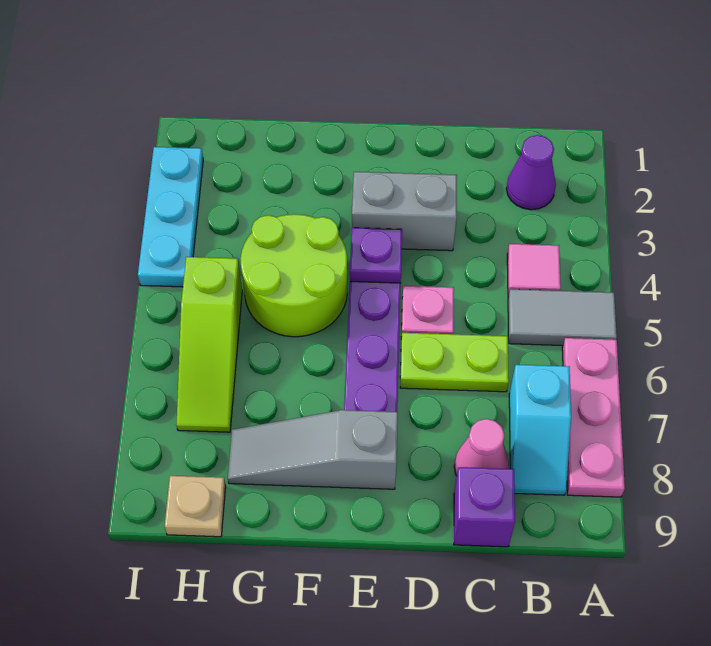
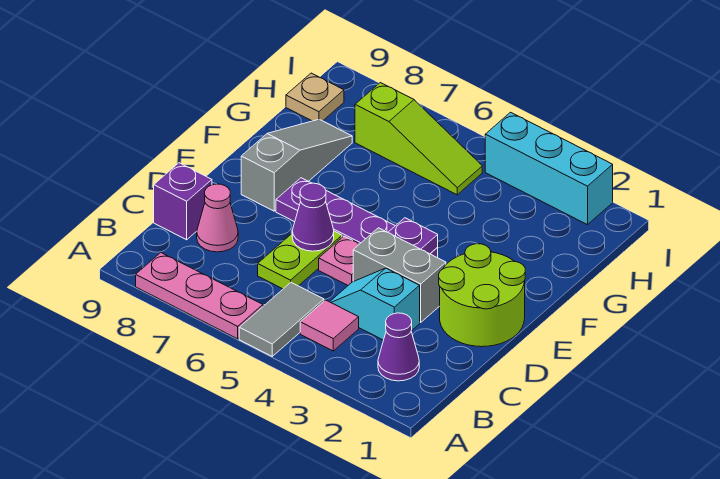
cyan slope B7:B8 level 1 top 7 -> cyan slope C3:C4 level 1 top 3
grey brick D3:E3 level 1 -> grey brick D3:D4 level 1
none -> purple cone D6 level 2
lime round brick F4:G5 level 1 -> lime round brick D1:E2 level 1
lime slope H5:H7 level 1 top 5 -> lime slope H5:H7 level 1 top 7
cyan plate I2:I4 level 1 -> cyan brick I2:I4 level 1

